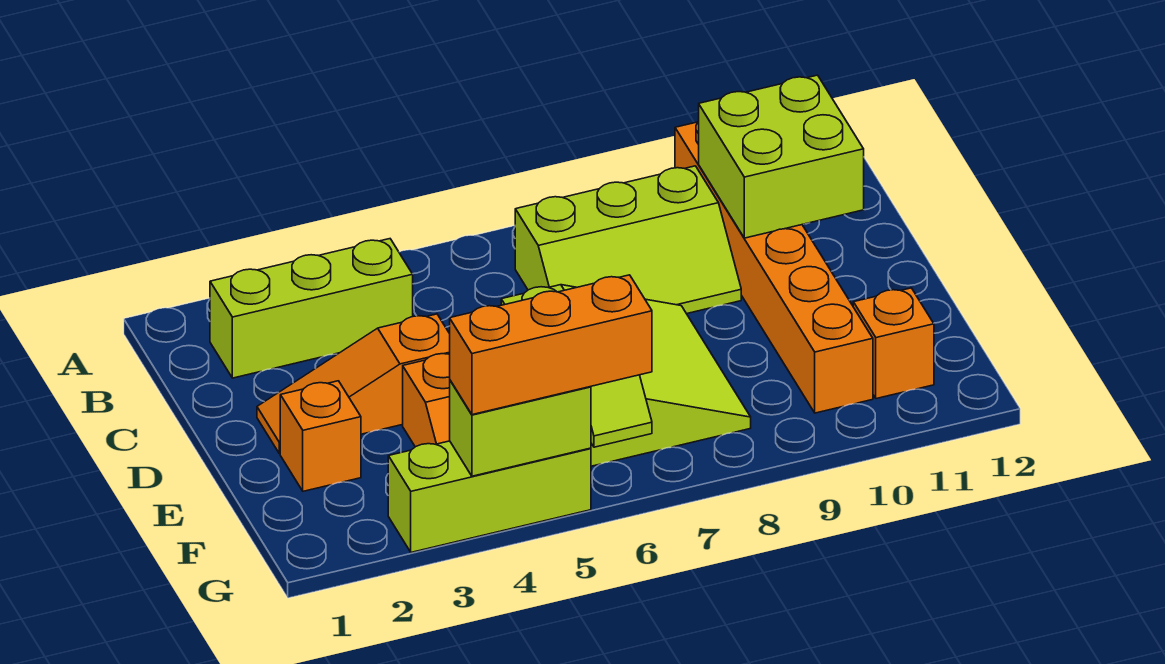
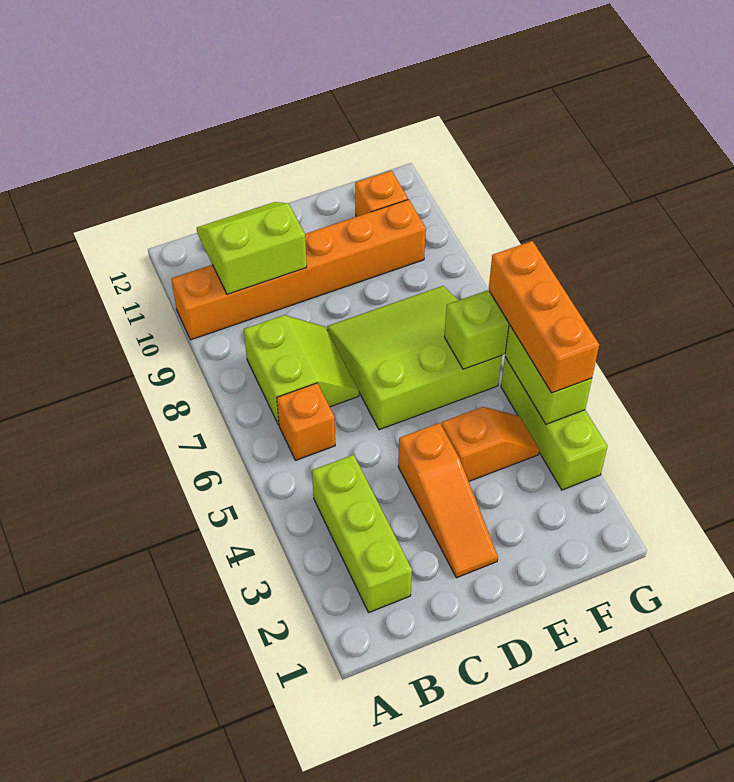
lime slope B7:C9 level 1 top B -> lime slope B7:C8 level 1 top B
lime brick B10:C11 level 2 -> lime slope B10:C11 level 2 top 10
orange brick E2 level 1 -> orange brick B6 level 1

